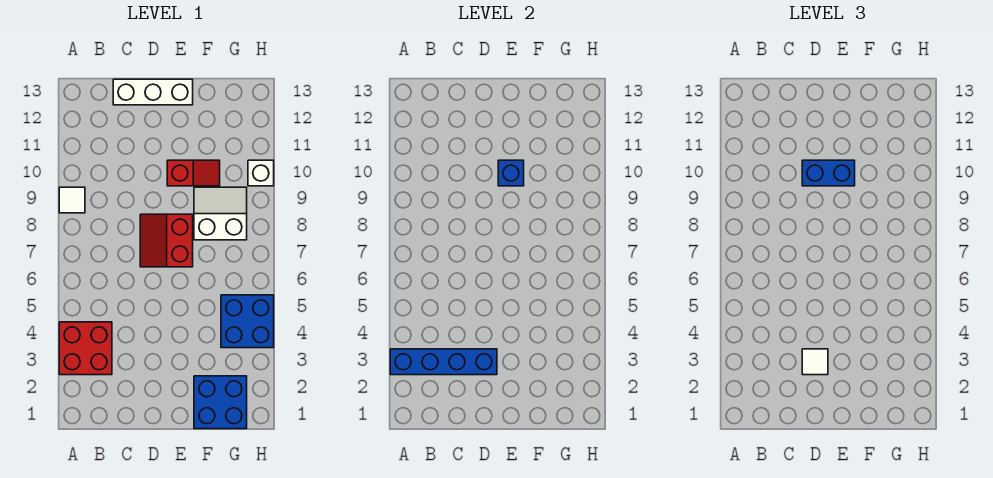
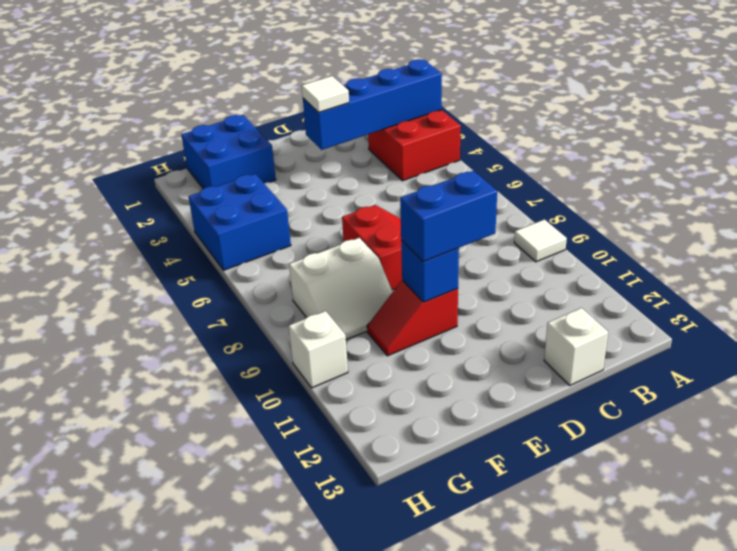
white brick C13:E13 level 1 -> white brick C13 level 1

